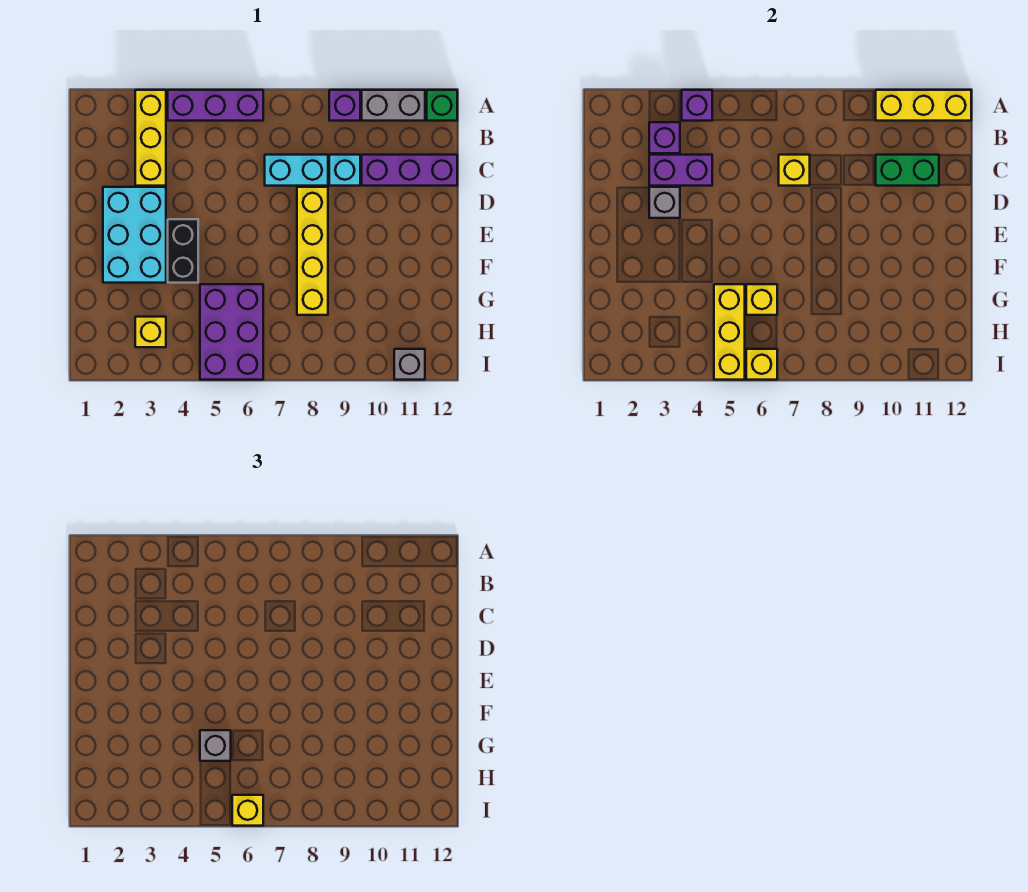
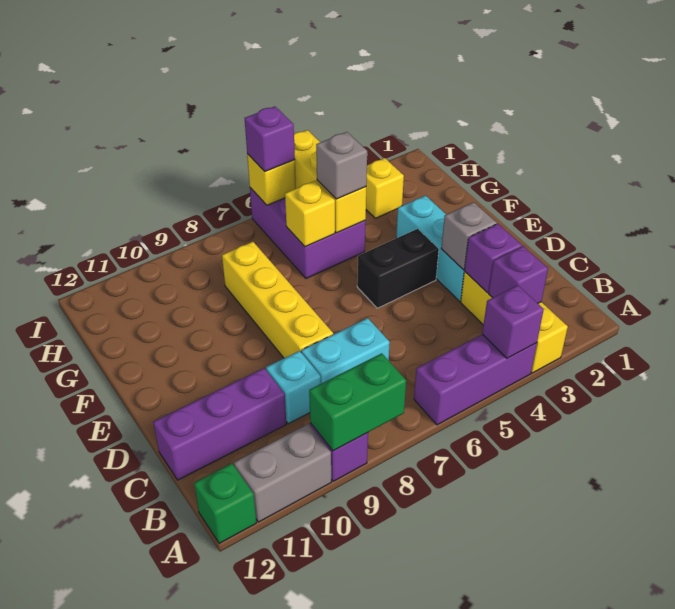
yellow brick A10:A12 level 2 -> none
purple brick C3:C4 level 2 -> purple brick C3 level 2
yellow brick C7 level 2 -> none
green brick C10:C11 level 2 -> green brick A8:A9 level 2
cyan brick D2:F3 level 1 -> cyan brick D3:F3 level 1
black brick E4:F4 level 1 -> black brick E4:E5 level 1
yellow brick I6 level 3 -> purple brick I6 level 3
grey brick I11 level 1 -> none

